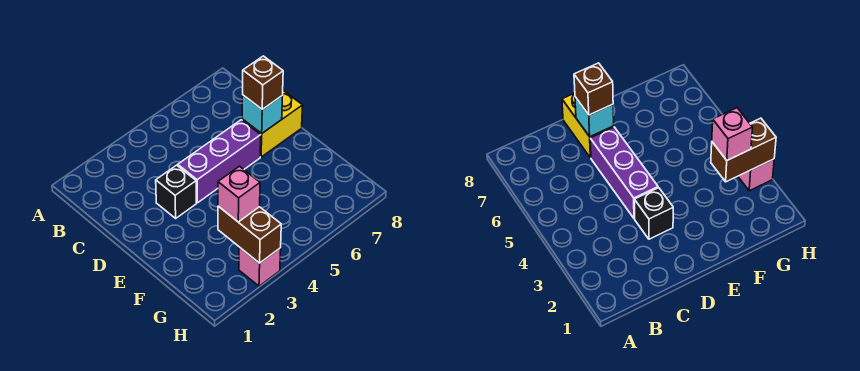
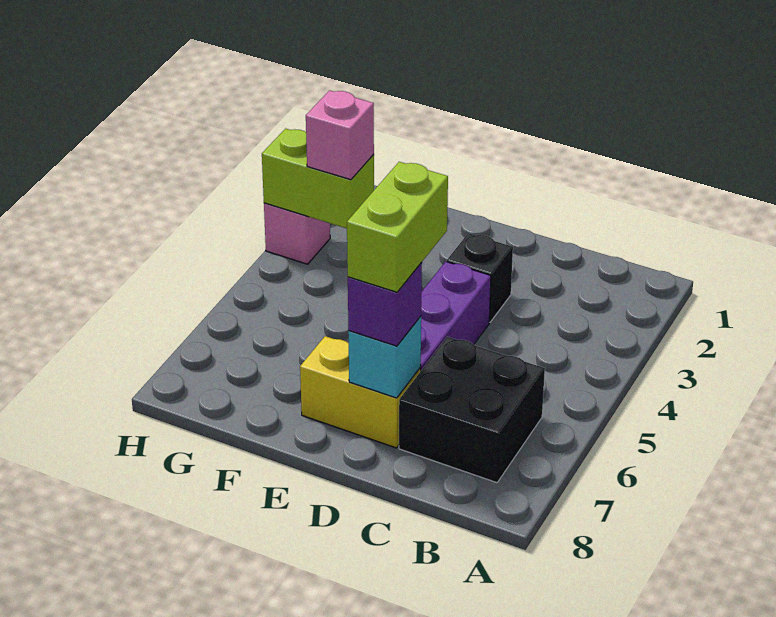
none -> black brick B6:C7 level 1
none -> lime brick D6:D7 level 4
yellow brick D7:D8 level 1 -> yellow brick D7:E7 level 1
brown brick D7 level 3 -> purple brick D7 level 3
brown brick G3:H3 level 2 -> lime brick G3:H3 level 2

